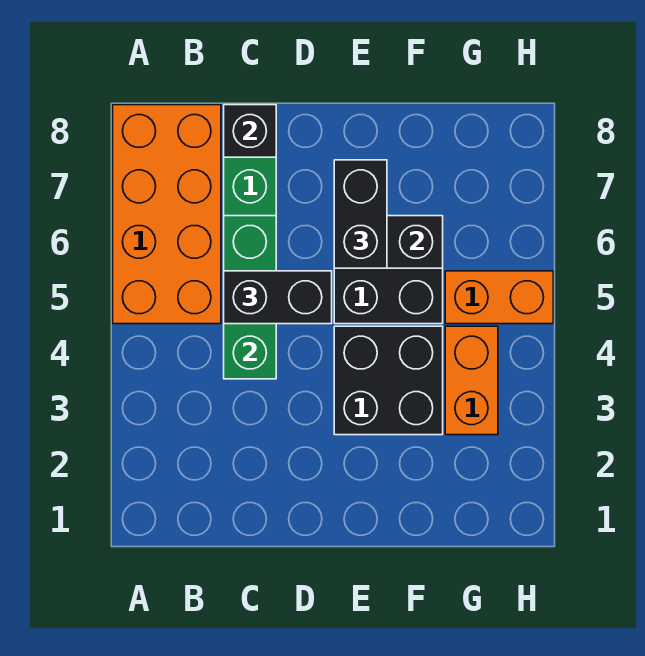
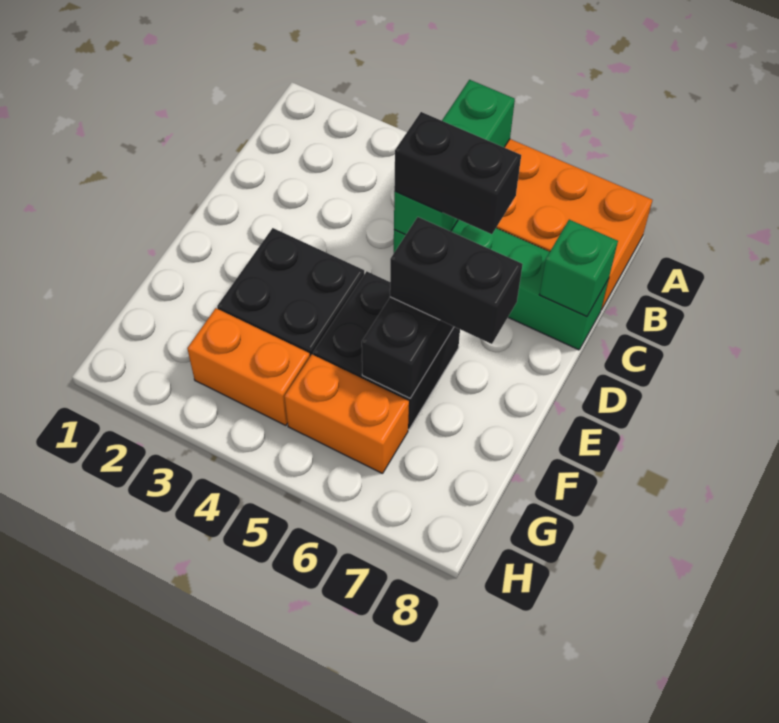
green brick C4:C6 level 2 -> green brick A5:C5 level 2
black brick C5:D5 level 3 -> black brick C5:C6 level 3
black brick C8 level 2 -> green brick C8 level 2
orange brick G5:H5 level 1 -> orange brick G5:G6 level 1

